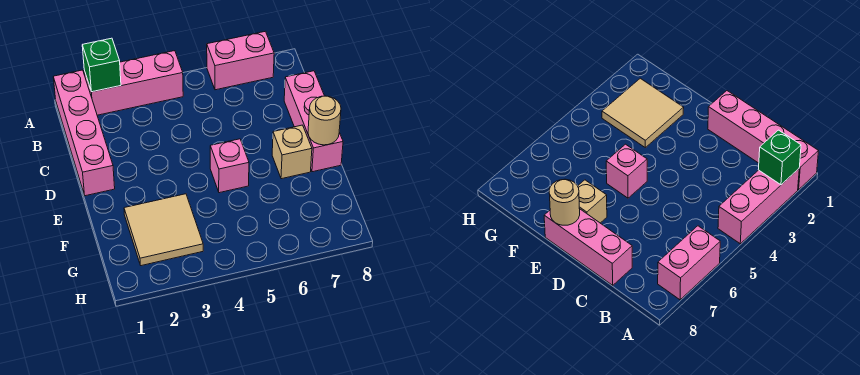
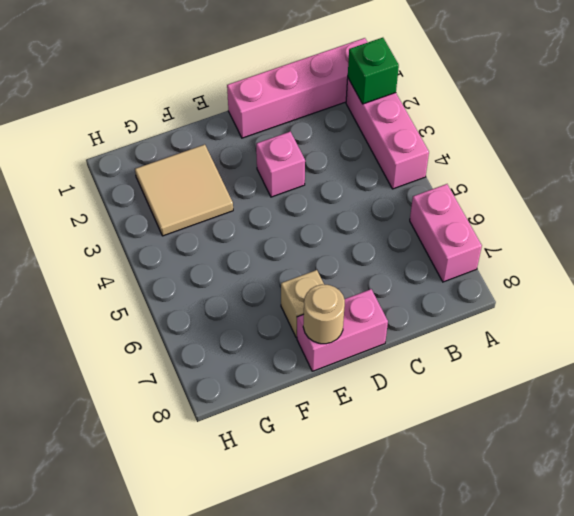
pink brick C8:E8 level 1 -> pink brick D8:E8 level 1
pink brick E5 level 1 -> pink brick D3 level 1

